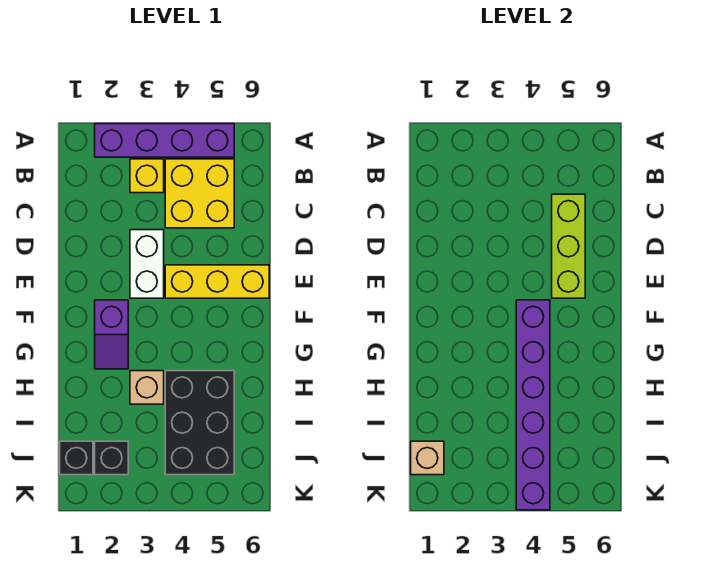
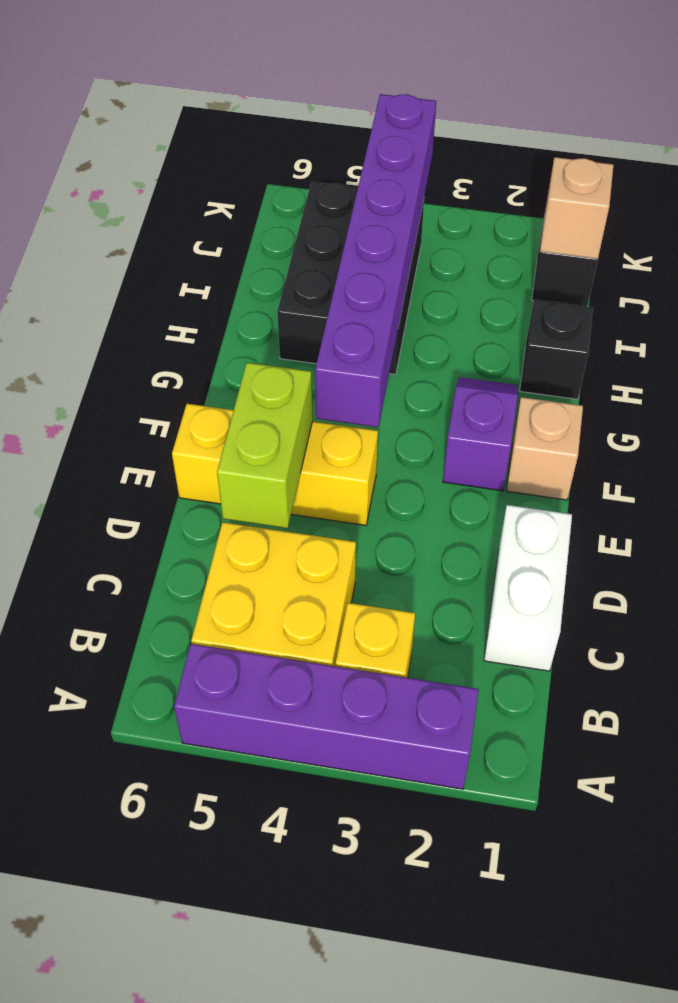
lime brick C5:E5 level 2 -> lime brick D5:E5 level 2
white brick D3:E3 level 1 -> white brick C1:D1 level 1
tan brick H3 level 1 -> tan brick F1 level 1
black brick J2 level 1 -> black brick H1 level 1

